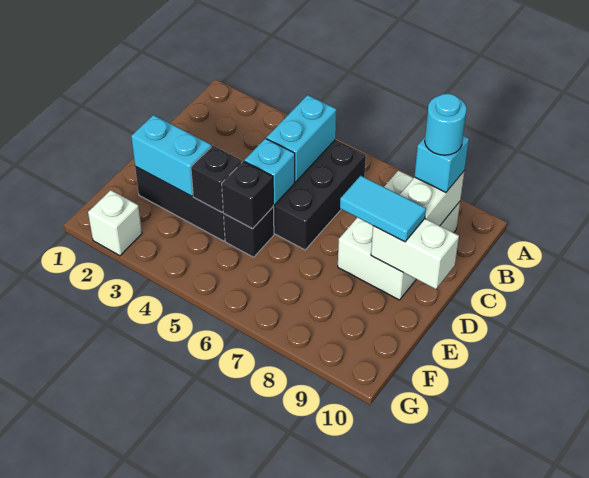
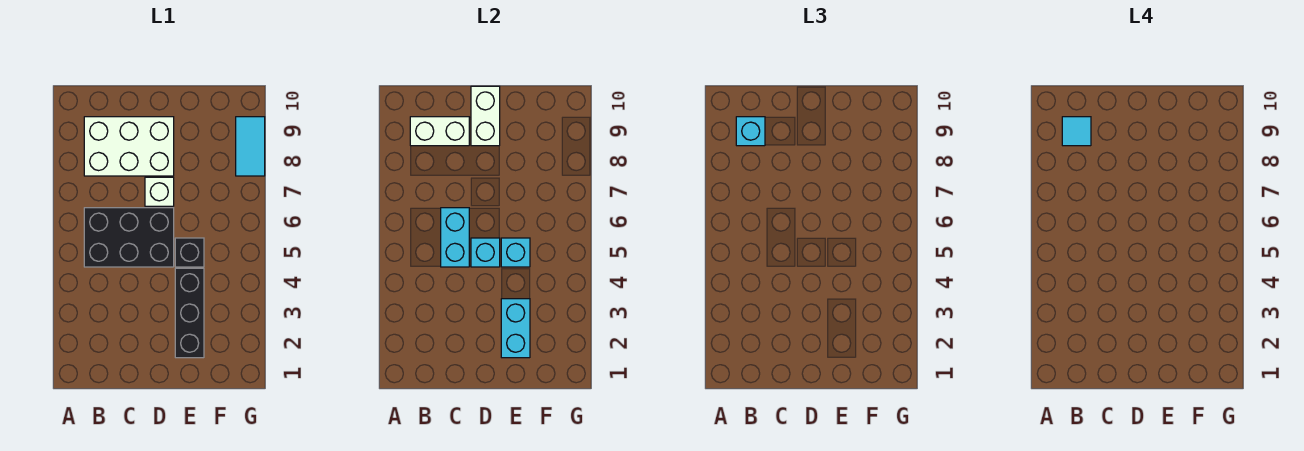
cyan brick B5:C5 level 2 -> cyan brick C5:C6 level 2
cyan round brick B9 level 4 -> cyan tile B9 level 4
cyan tile D8:D9 level 3 -> cyan tile G8:G9 level 1
black brick E4 level 2 -> none
black brick E5 level 2 -> cyan brick E5 level 2
white brick G2 level 1 -> white brick D7 level 1

